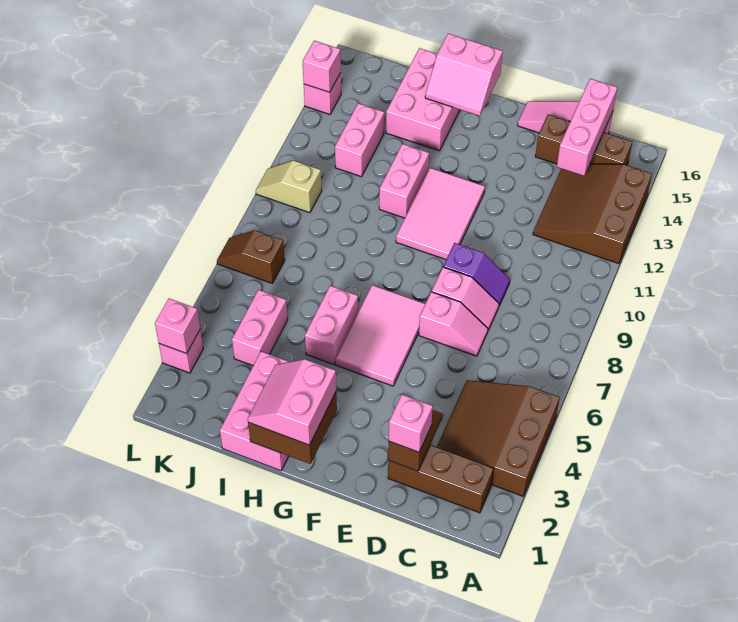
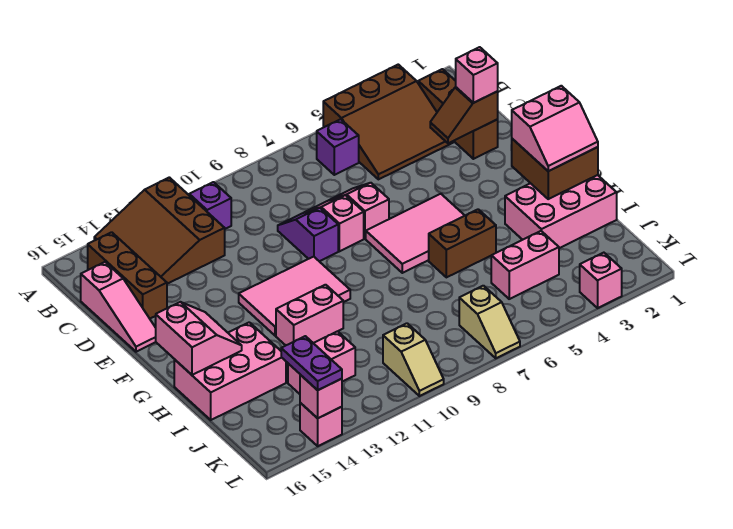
brown slope A12:C14 level 1 top A -> brown slope A12:C14 level 1 top 12
none -> purple brick B6 level 1
none -> purple brick B11 level 1
pink brick C14:C16 level 2 -> none
pink brick H5:H6 level 1 -> brown brick H5:H6 level 1
brown slope K7:L7 level 1 top K -> tan slope K7:L7 level 1 top K
none -> purple plate K14:L14 level 3
pink brick L3 level 2 -> none

